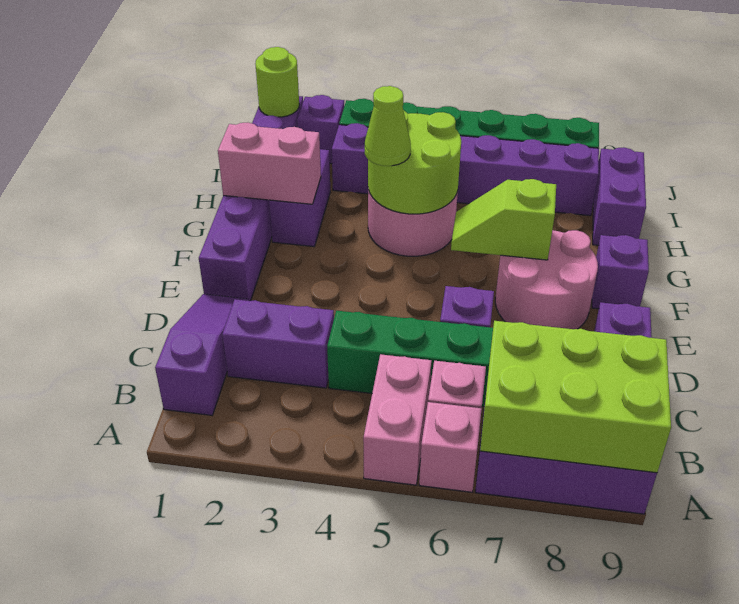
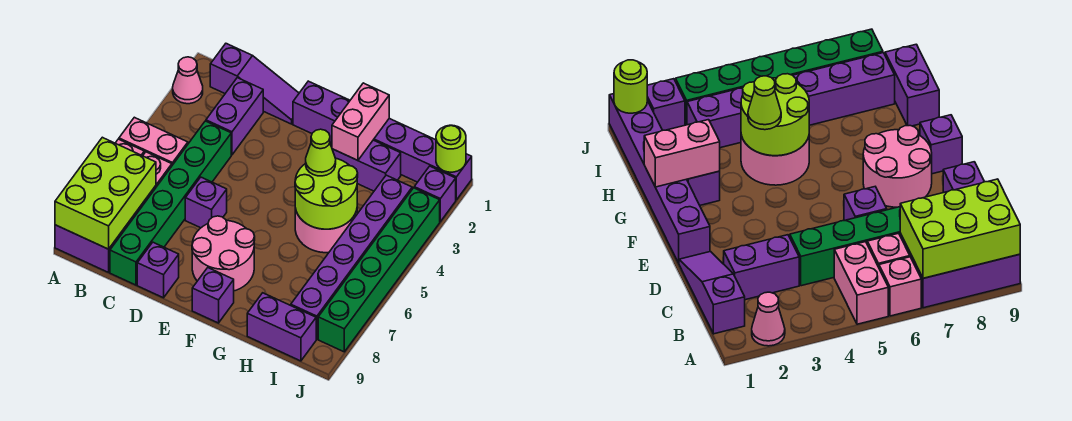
none -> pink cone A2 level 1
lime slope F6:F7 level 2 top 7 -> none

